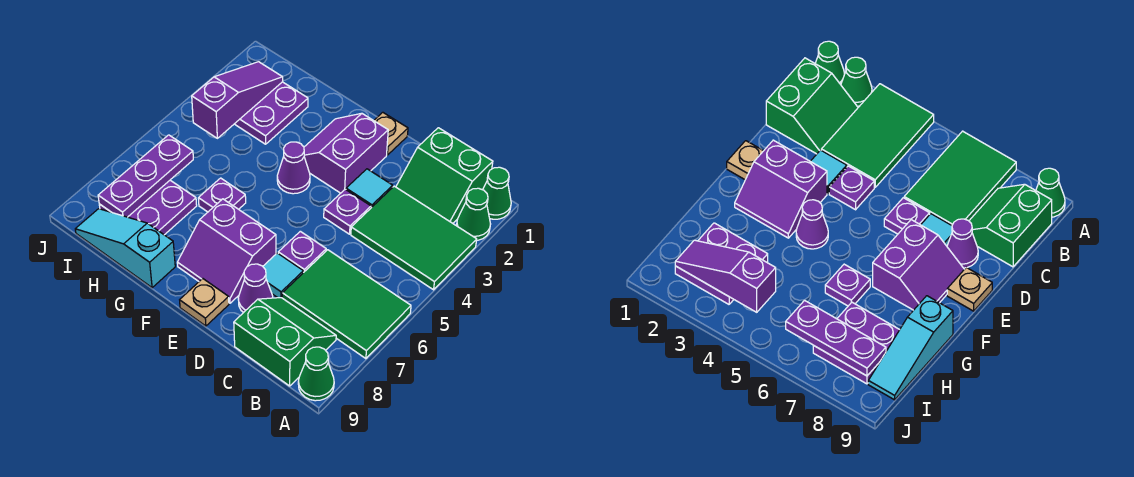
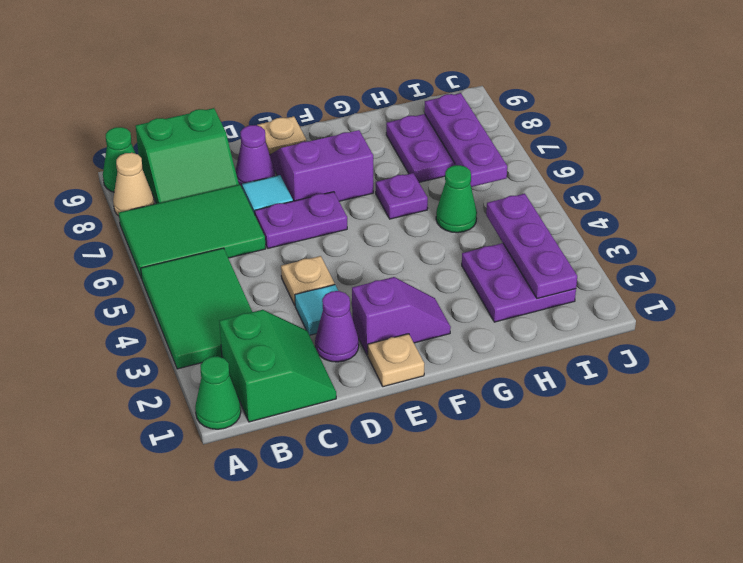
green cone A2 level 1 -> green cone H5 level 1
green tile A3:C4 level 1 -> green tile A3:B5 level 1
none -> tan cone A8 level 1
green slope B1:C2 level 1 top 1 -> green slope B1:C2 level 1 top B
purple plate D4 level 1 -> tan plate D4 level 1
purple plate D6 level 1 -> purple plate D6:E6 level 1
purple slope E2:F3 level 1 top E -> purple slope E2:F2 level 1 top E
purple cone F4 level 1 -> purple cone D2 level 1
cyan slope G9:I9 level 1 top G -> none
purple slope I2:I4 level 2 top 4 -> purple plate I2:I4 level 2

